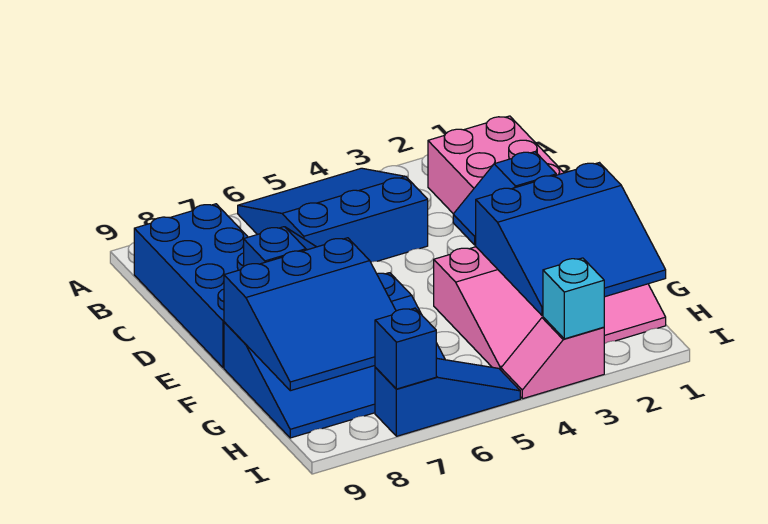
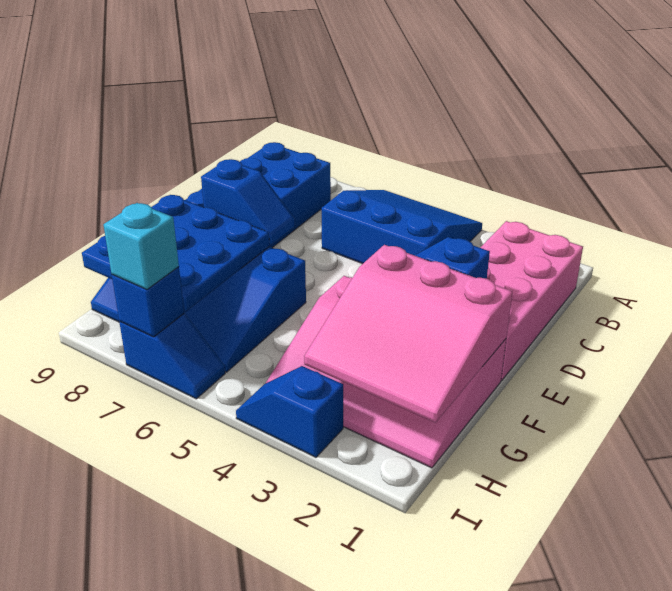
blue slope F1:H3 level 2 top F -> pink slope F1:H3 level 2 top F
blue slope F7:H9 level 2 top F -> blue plate F7:H9 level 2
pink slope I3:I4 level 1 top 3 -> blue slope I3:I4 level 1 top 3
cyan brick I3 level 2 -> cyan brick I7 level 3
blue slope I5:I7 level 1 top 7 -> blue slope I6:I7 level 1 top 7

